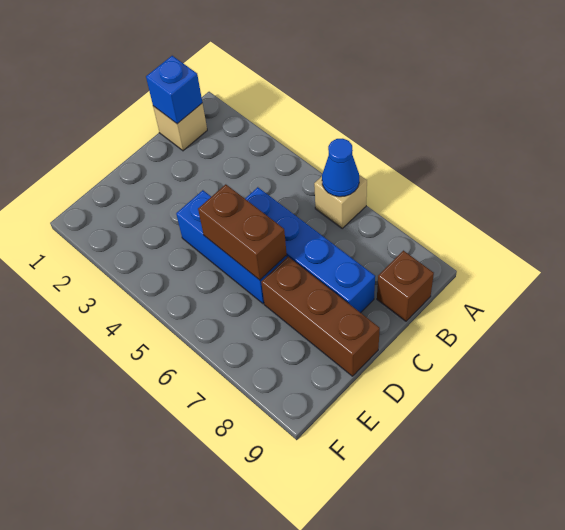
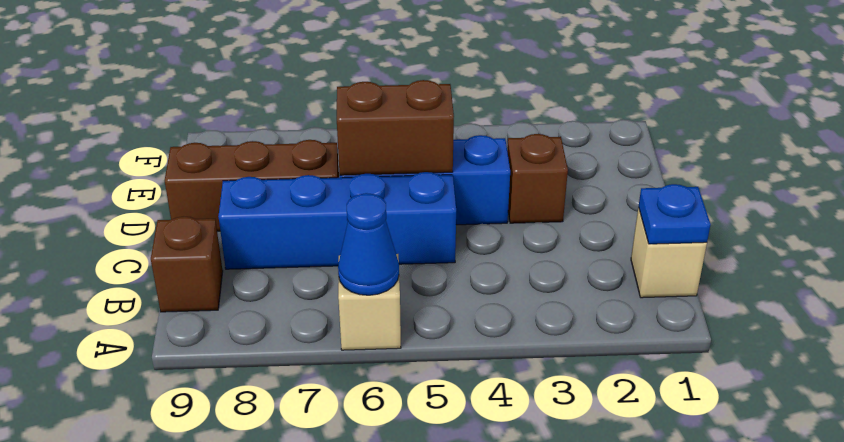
blue brick B1 level 2 -> blue plate B1 level 2
none -> brown brick D3 level 1

